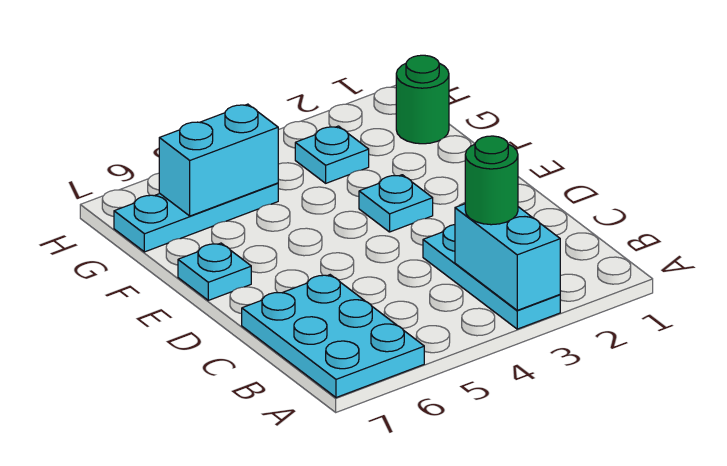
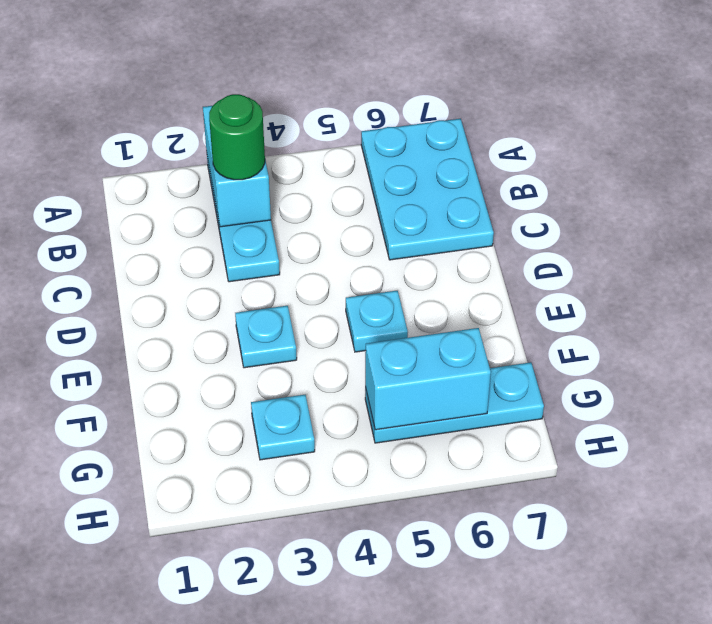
cyan plate E7 level 1 -> cyan plate E5 level 1
green round brick G1 level 1 -> none

